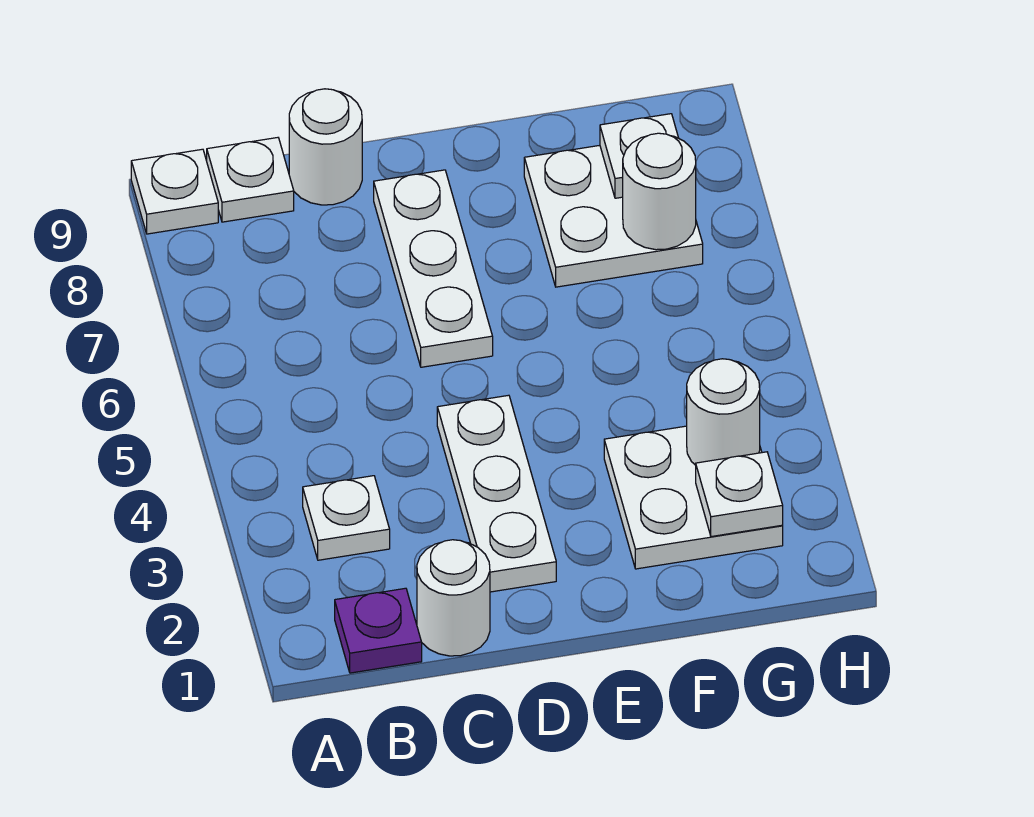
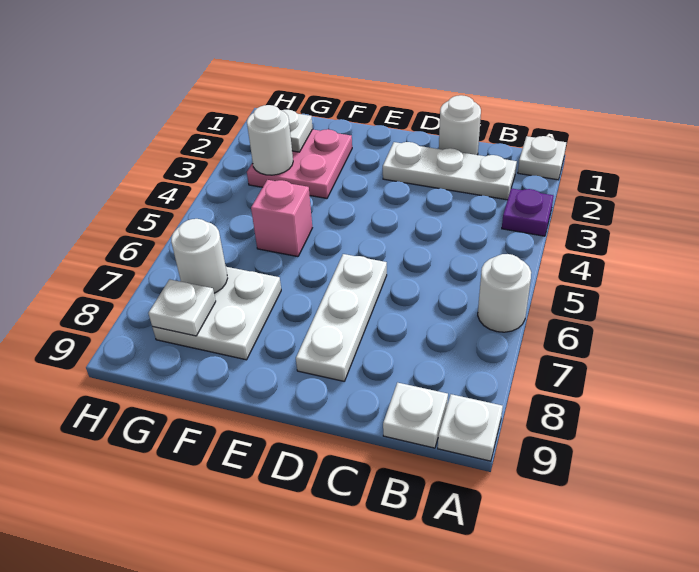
purple plate B1 level 1 -> purple plate A3 level 1
white plate B3 level 1 -> white plate A1 level 1
white round brick C9 level 1 -> white round brick A6 level 1
white plate D2:D4 level 1 -> white plate B2:D2 level 1
white plate F2:G3 level 1 -> pink plate F2:G3 level 1
none -> pink brick F5 level 1

